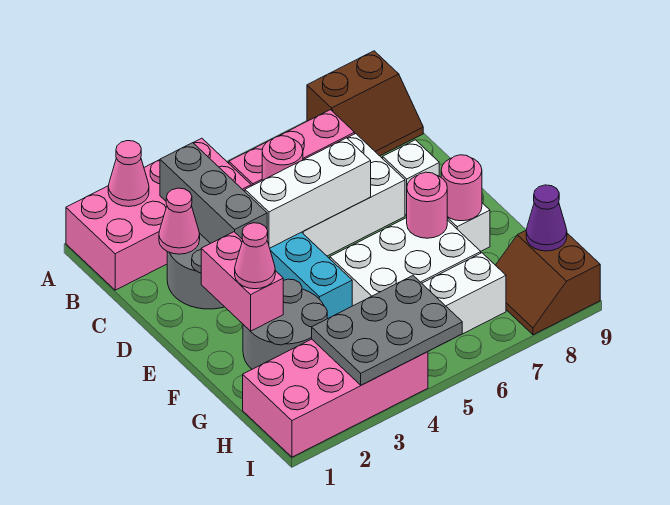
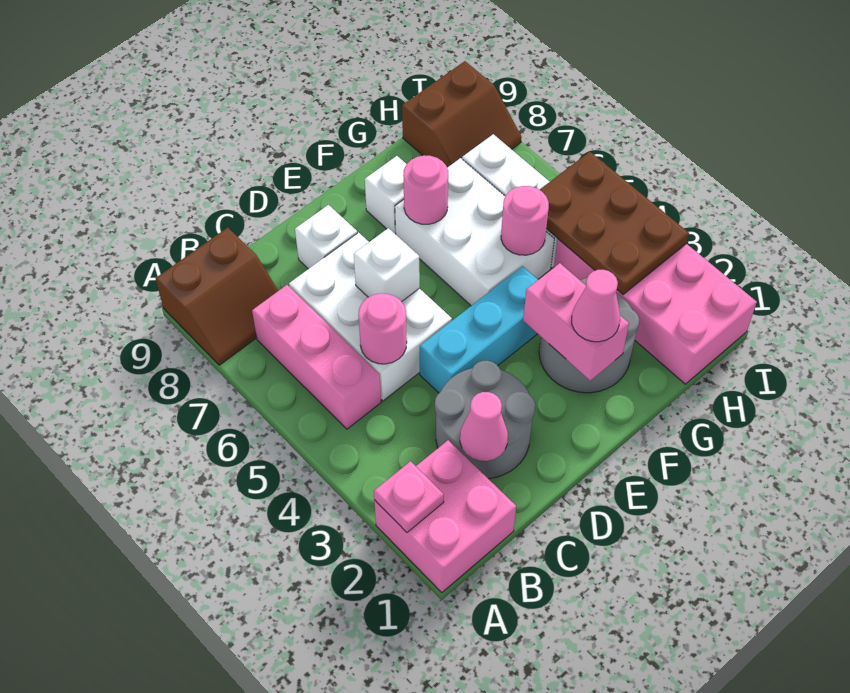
pink brick A1:B4 level 1 -> pink brick A1:B2 level 1
pink cone A2 level 2 -> pink plate A2 level 2
brown slope A8:B9 level 1 top A -> brown slope A8:B9 level 1 top 9
grey brick B3:D3 level 2 -> none
white brick D4:D6 level 2 -> white brick D6 level 2
pink brick E2:F2 level 2 -> pink brick F2:F3 level 2
pink round brick F8 level 2 -> pink round brick G5 level 2
grey plate H3:I5 level 2 -> brown plate H3:I5 level 2
purple cone H9 level 2 -> none

